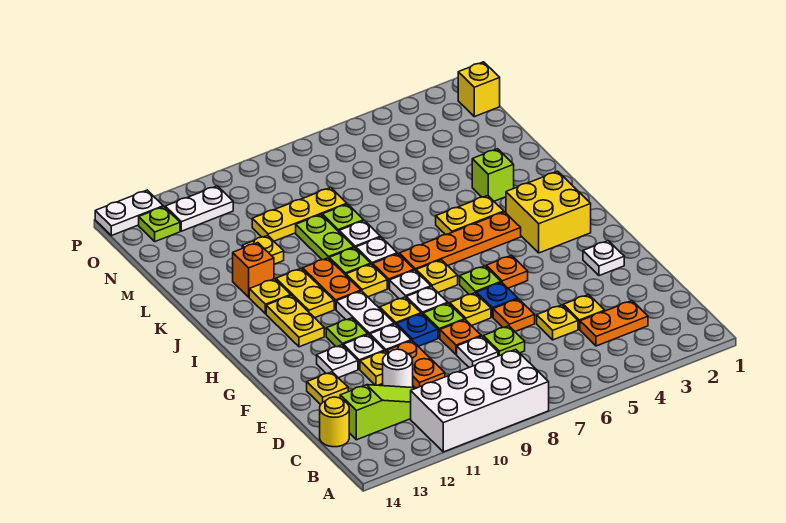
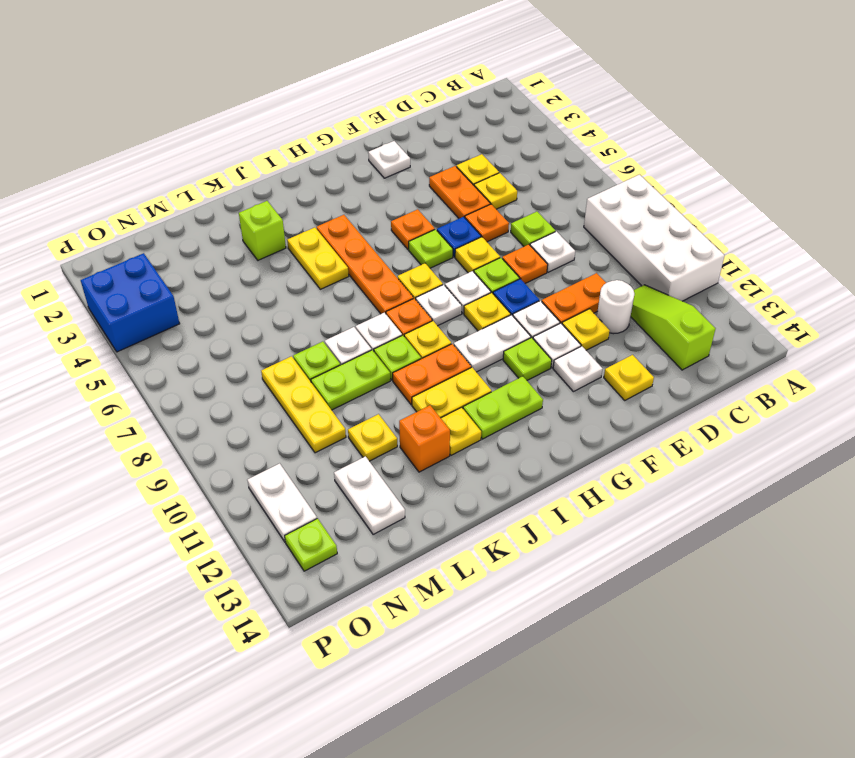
orange plate C3:C4 level 1 -> orange plate E4:E5 level 1
yellow round brick C14 level 1 -> none
yellow brick H2:I3 level 1 -> none
yellow plate H12:I12 level 1 -> lime plate H12:I12 level 1
yellow brick O1 level 1 -> none
none -> blue brick O3:P4 level 1
white plate P13:P14 level 1 -> white plate M12:M13 level 1

